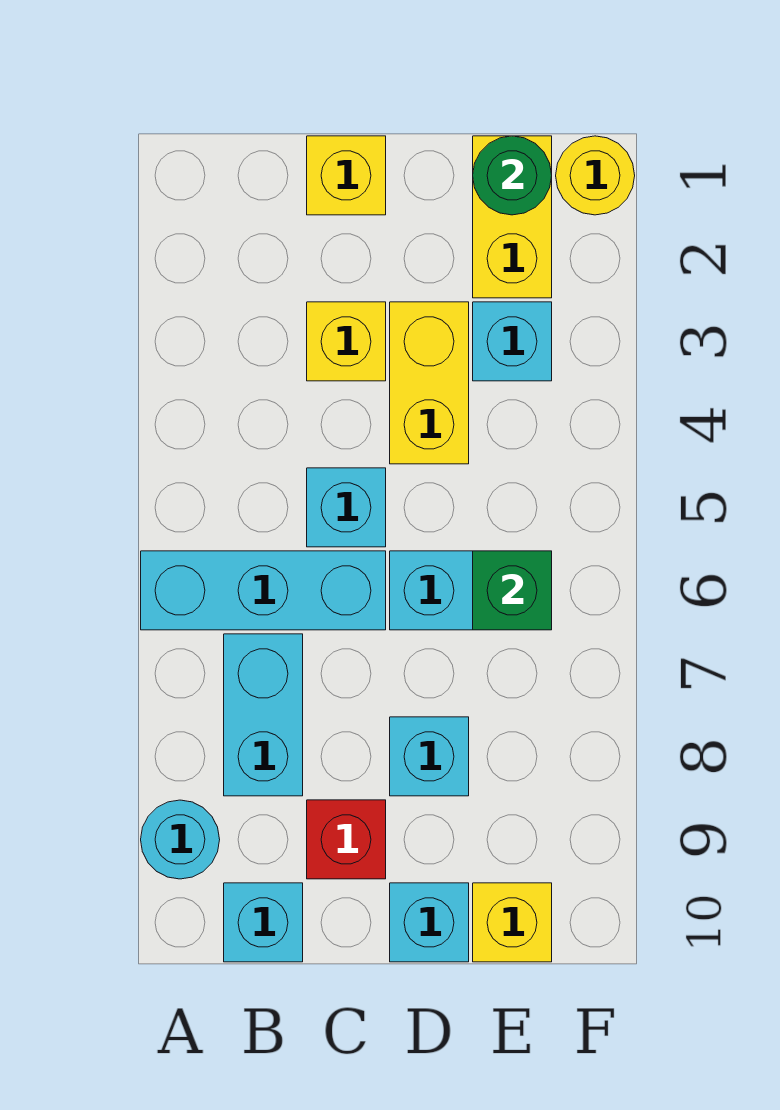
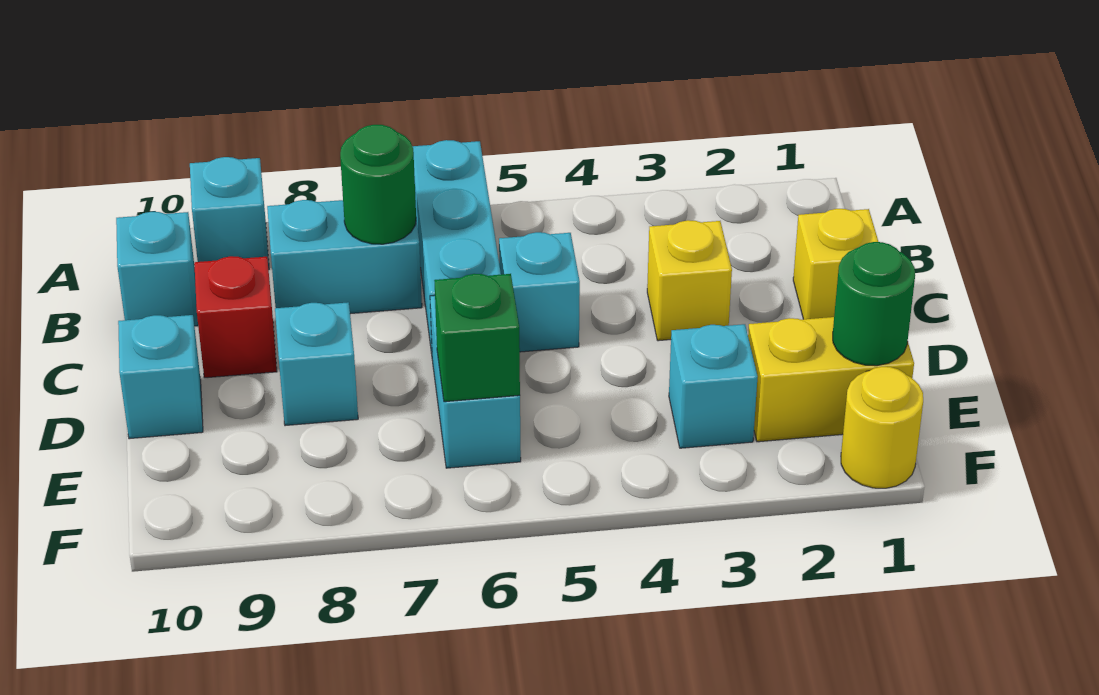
cyan round brick A9 level 1 -> cyan brick A9 level 1
none -> green round brick B7 level 2
yellow brick D3:D4 level 1 -> none
yellow brick E10 level 1 -> none

